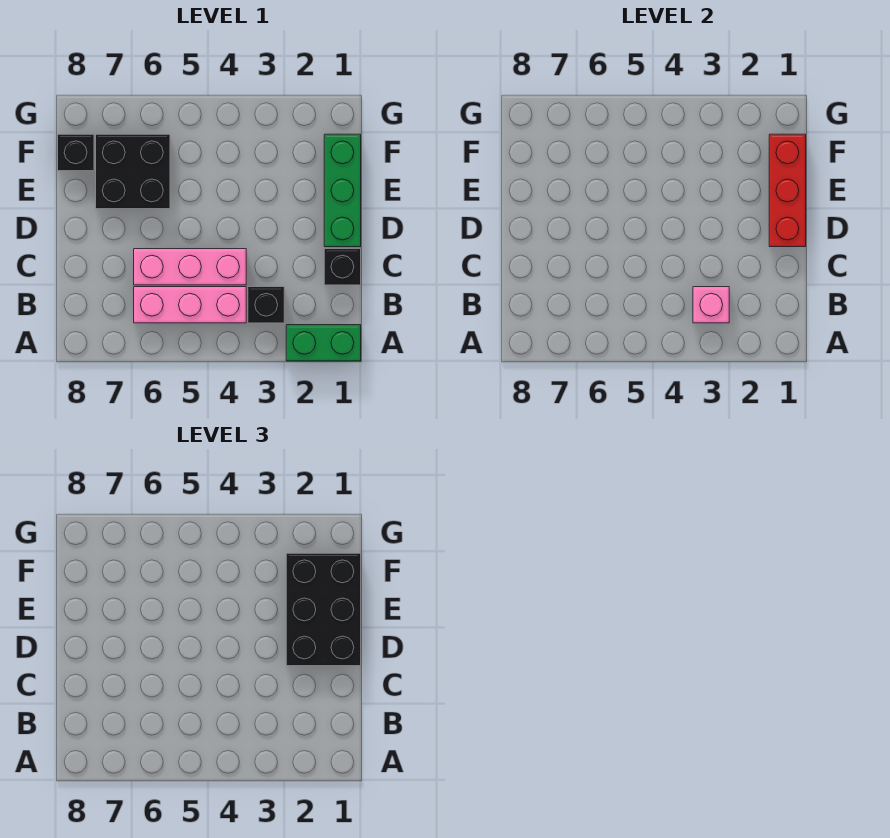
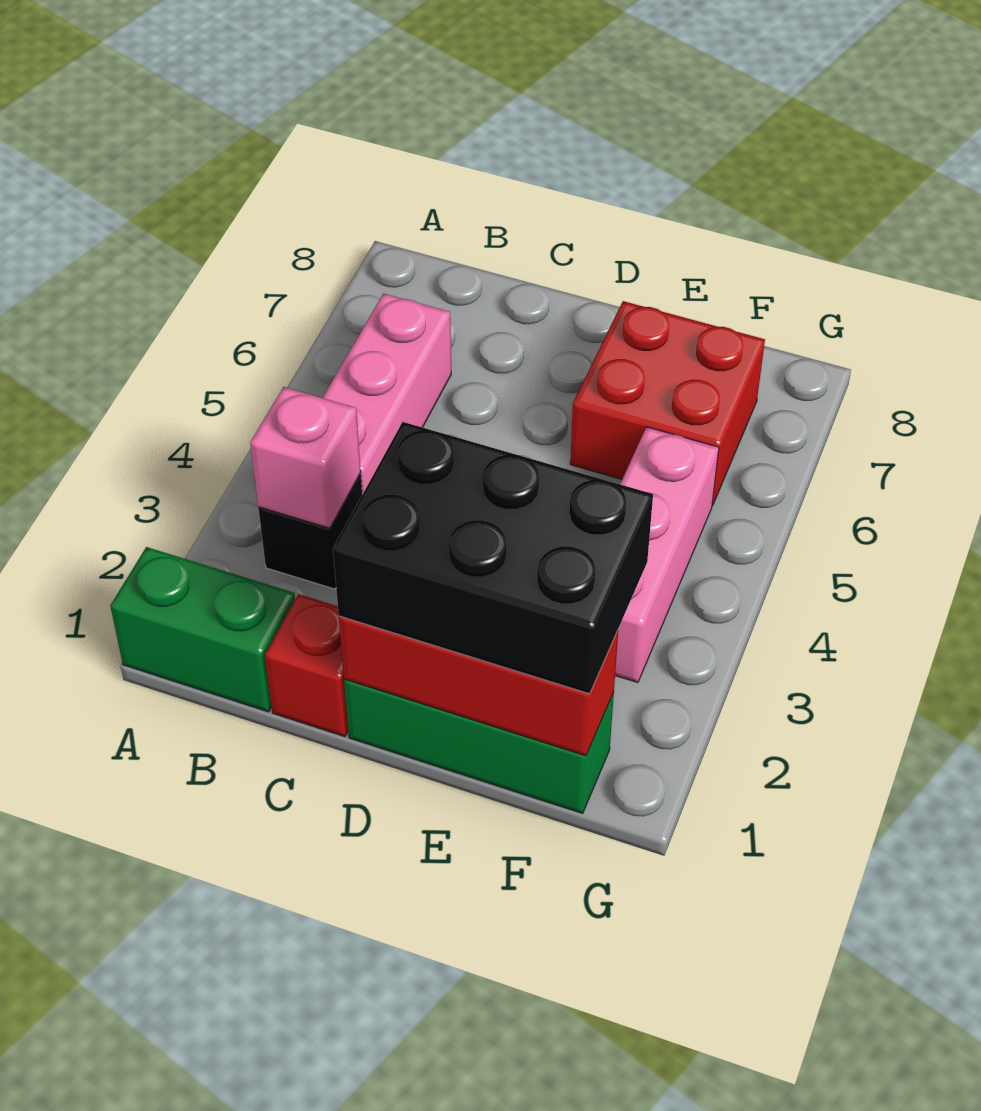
green brick A1:A2 level 1 -> green brick A1:B1 level 1
black brick C1 level 1 -> red brick C1 level 1
pink brick C4:C6 level 1 -> pink brick F3:F5 level 1
black brick E6:F7 level 1 -> red brick E6:F7 level 1
black brick F8 level 1 -> none

